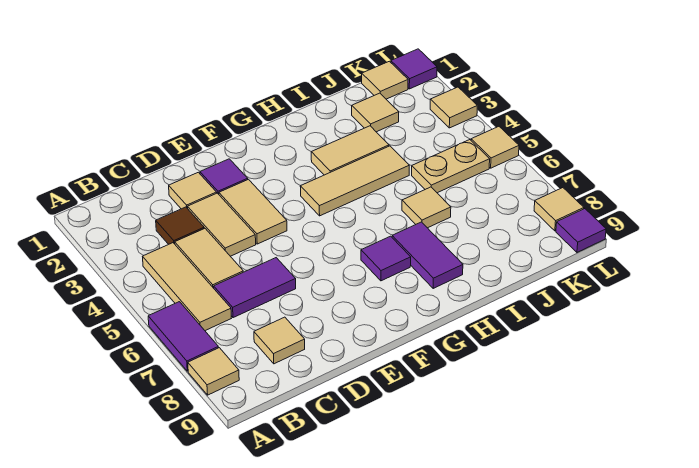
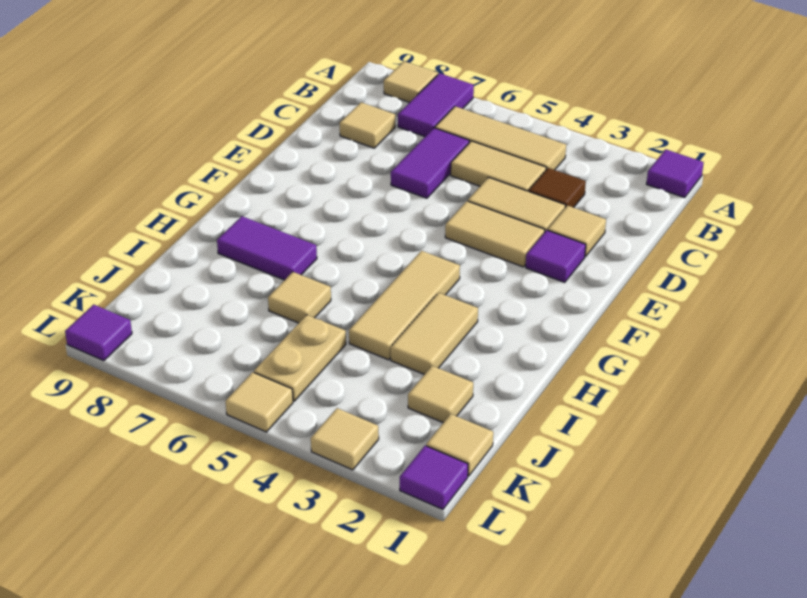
purple tile A6:A7 level 1 -> purple tile A7:B7 level 1
purple tile G7 level 1 -> purple tile A1 level 1
tan tile L8 level 1 -> none

